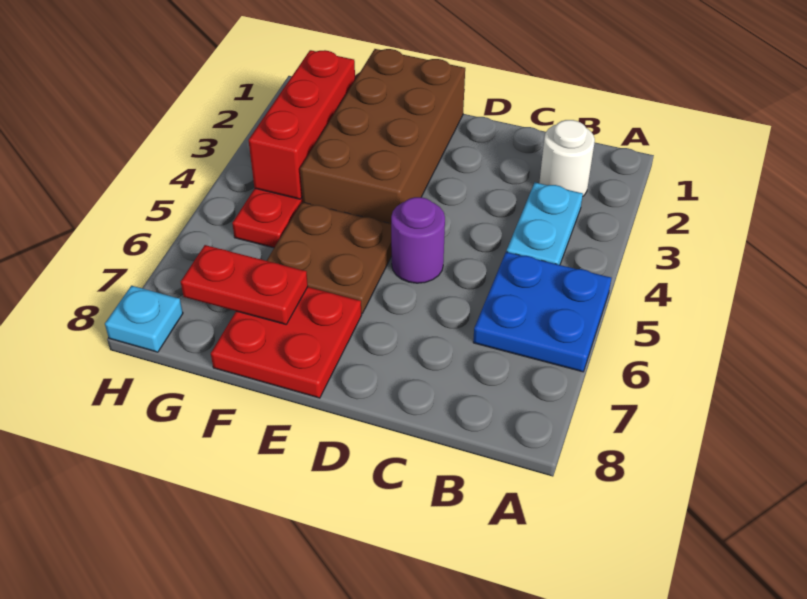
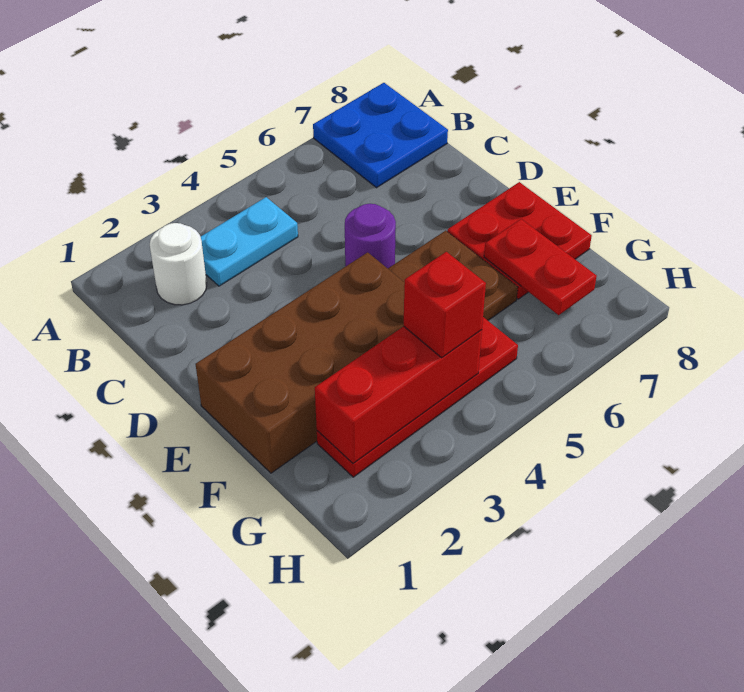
blue plate A5:B6 level 1 -> blue plate A7:B8 level 1
none -> red brick G4 level 3
cyan plate H8 level 1 -> none

